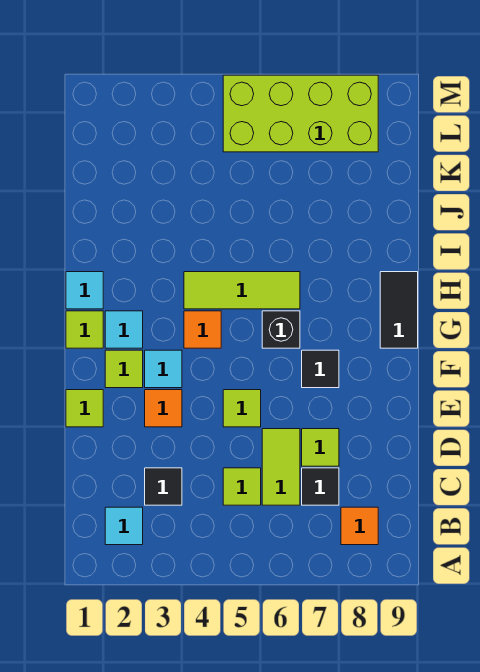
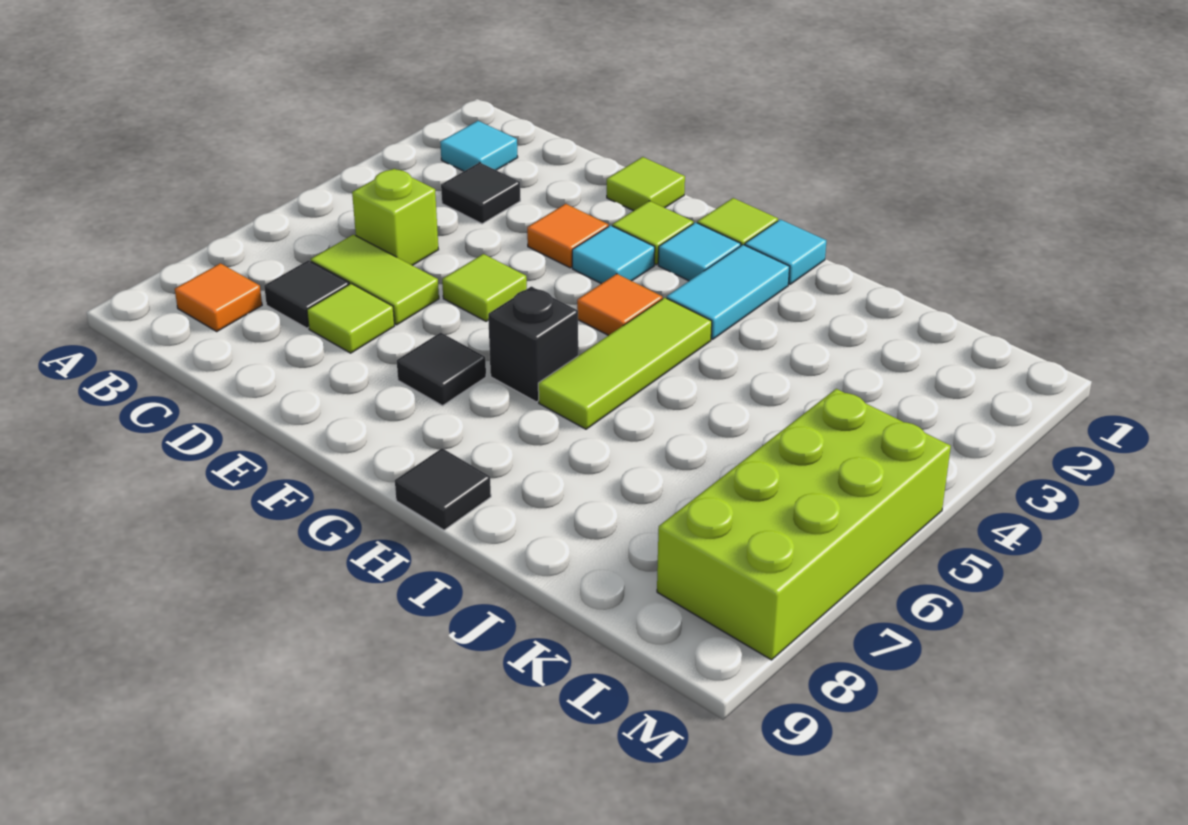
lime tile C5 level 1 -> lime brick C5 level 1
black tile G9:H9 level 1 -> black tile H9 level 1
none -> cyan tile H2:H3 level 1

